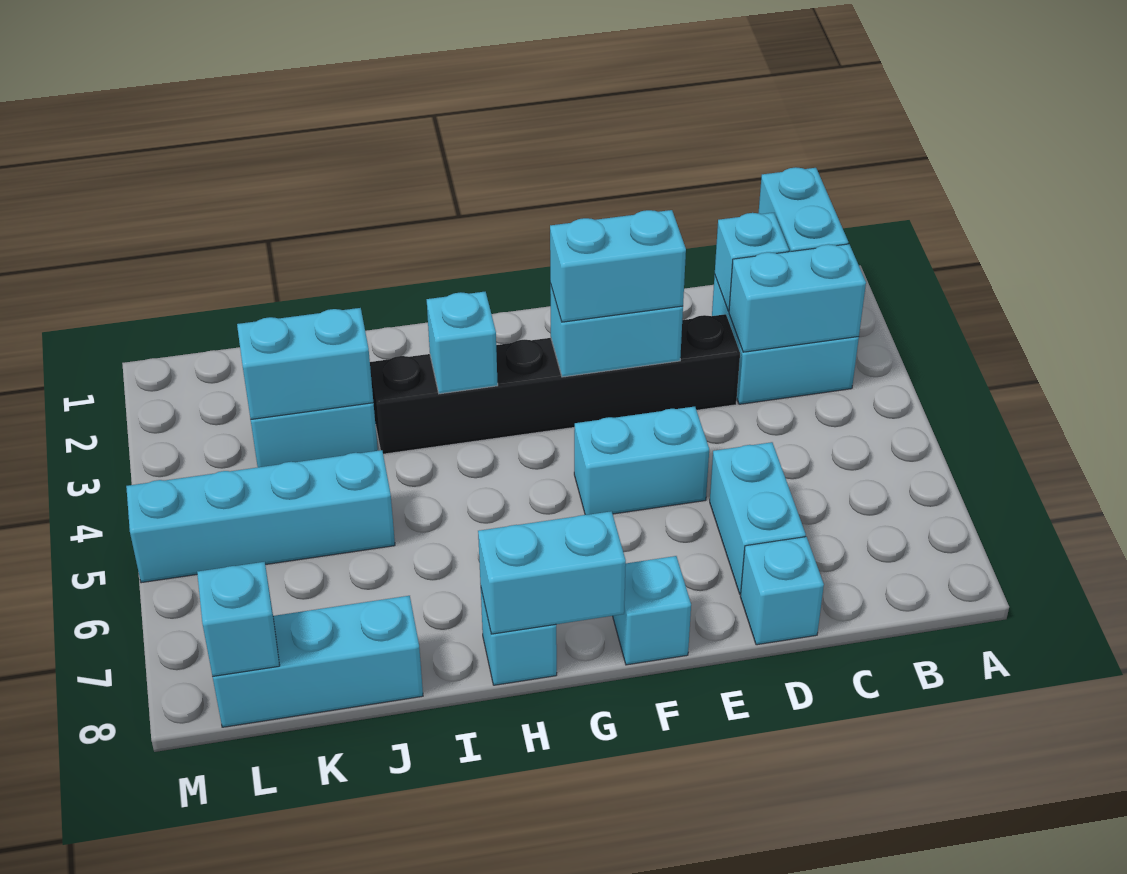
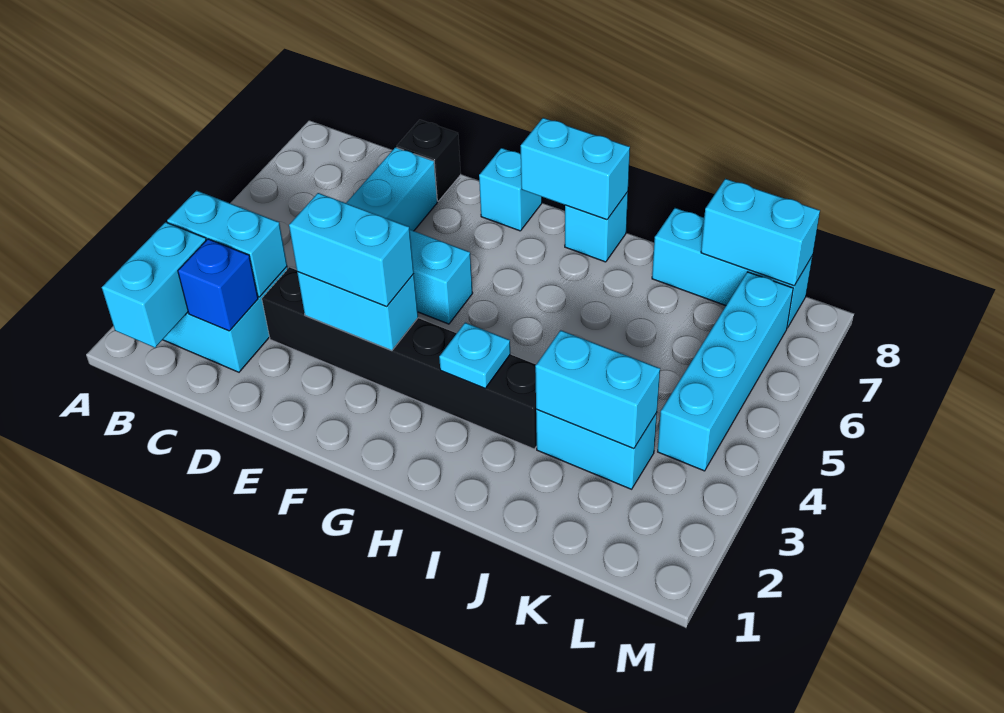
cyan brick C2 level 2 -> blue brick C2 level 2
cyan brick D8 level 1 -> black brick D8 level 1
cyan brick H3 level 2 -> cyan plate H3 level 2
cyan brick J5:M5 level 1 -> cyan brick L4:L7 level 1
cyan brick L8 level 2 -> cyan brick K8:L8 level 2

